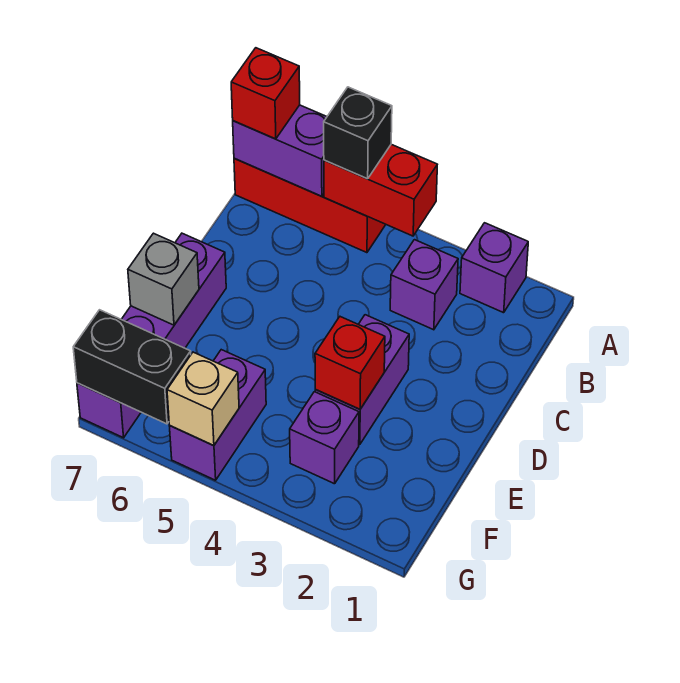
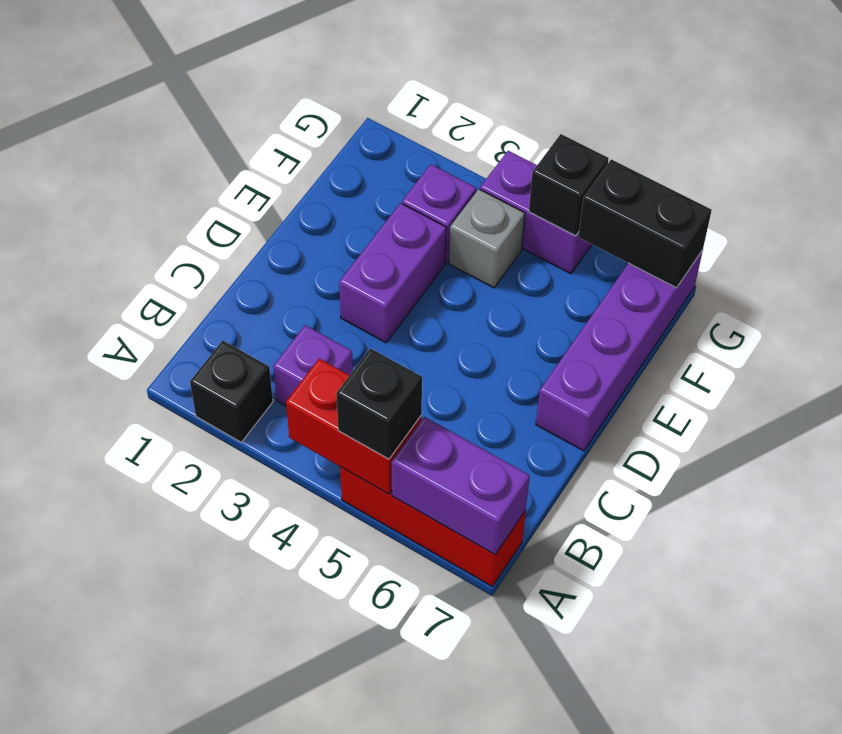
purple brick A2 level 1 -> black brick A2 level 1
red brick A7 level 3 -> none
red brick E3 level 2 -> none
grey brick E7 level 2 -> grey brick F4 level 1
purple brick F5:G5 level 1 -> purple brick G4:G5 level 1
tan brick G5 level 2 -> black brick G5 level 2

